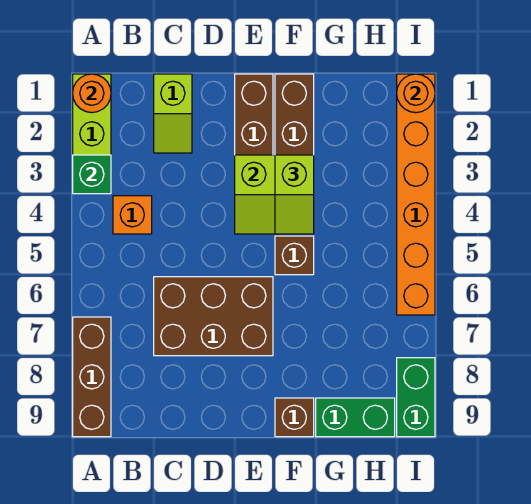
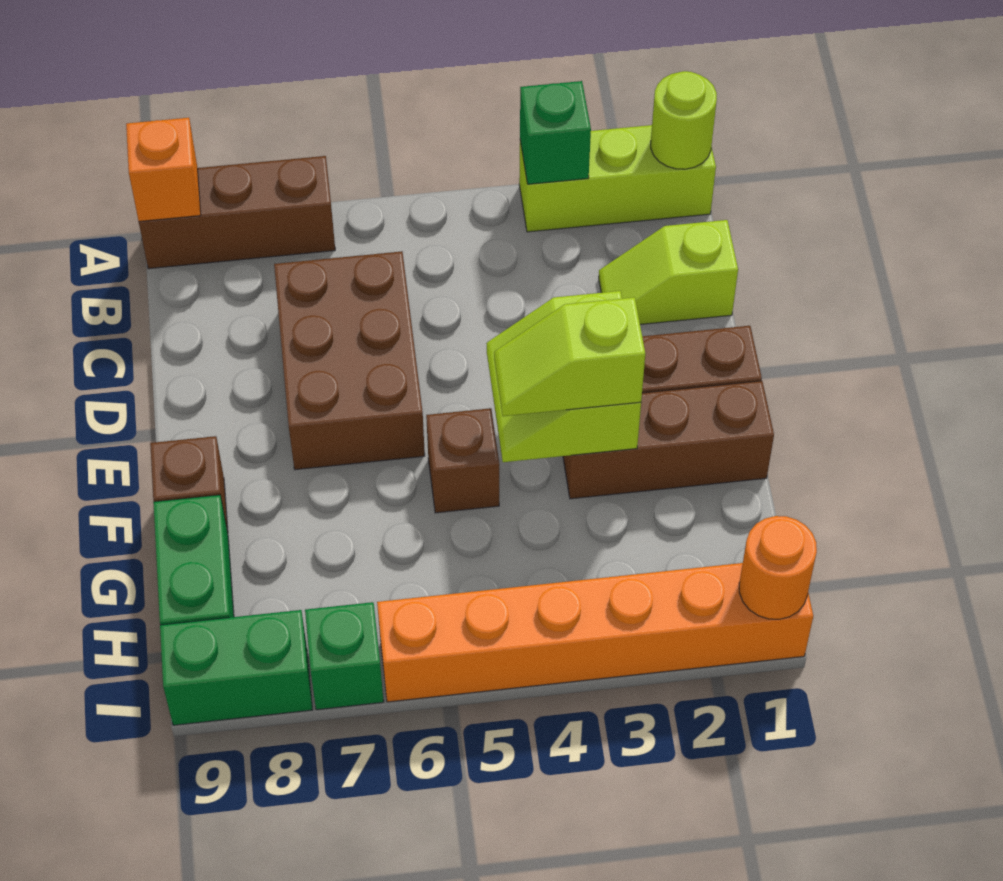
orange round brick A1 level 2 -> lime round brick A1 level 2
orange brick B4 level 1 -> orange brick A9 level 2
none -> green brick I7 level 1

